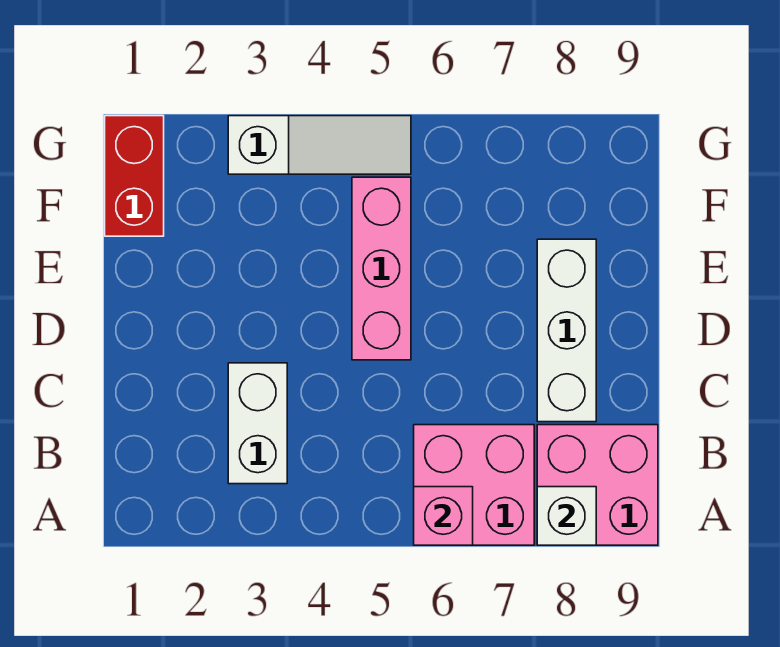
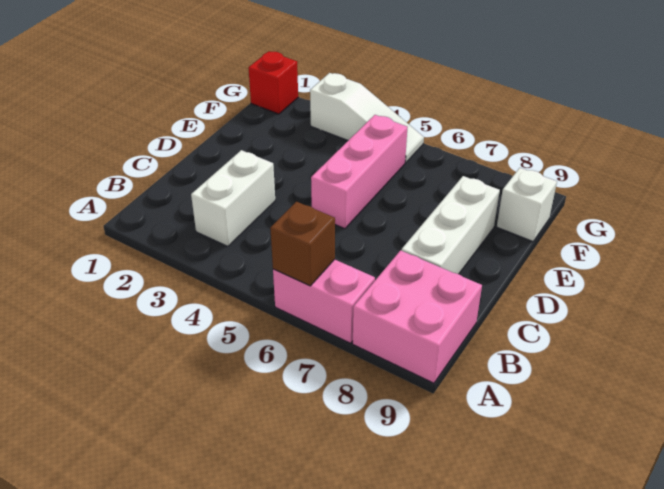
pink brick A6:B7 level 1 -> pink brick A6:A7 level 1
pink brick A6 level 2 -> brown brick A6 level 2
white brick A8 level 2 -> white brick F9 level 1
red brick F1:G1 level 1 -> red brick G1 level 1

